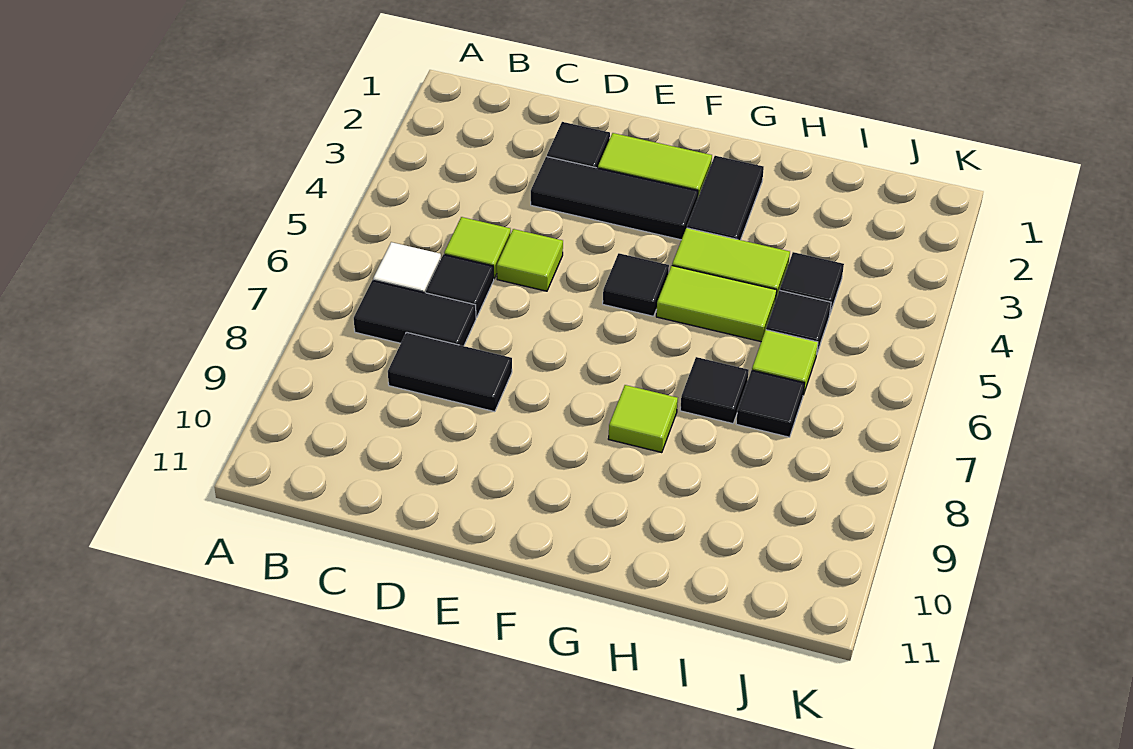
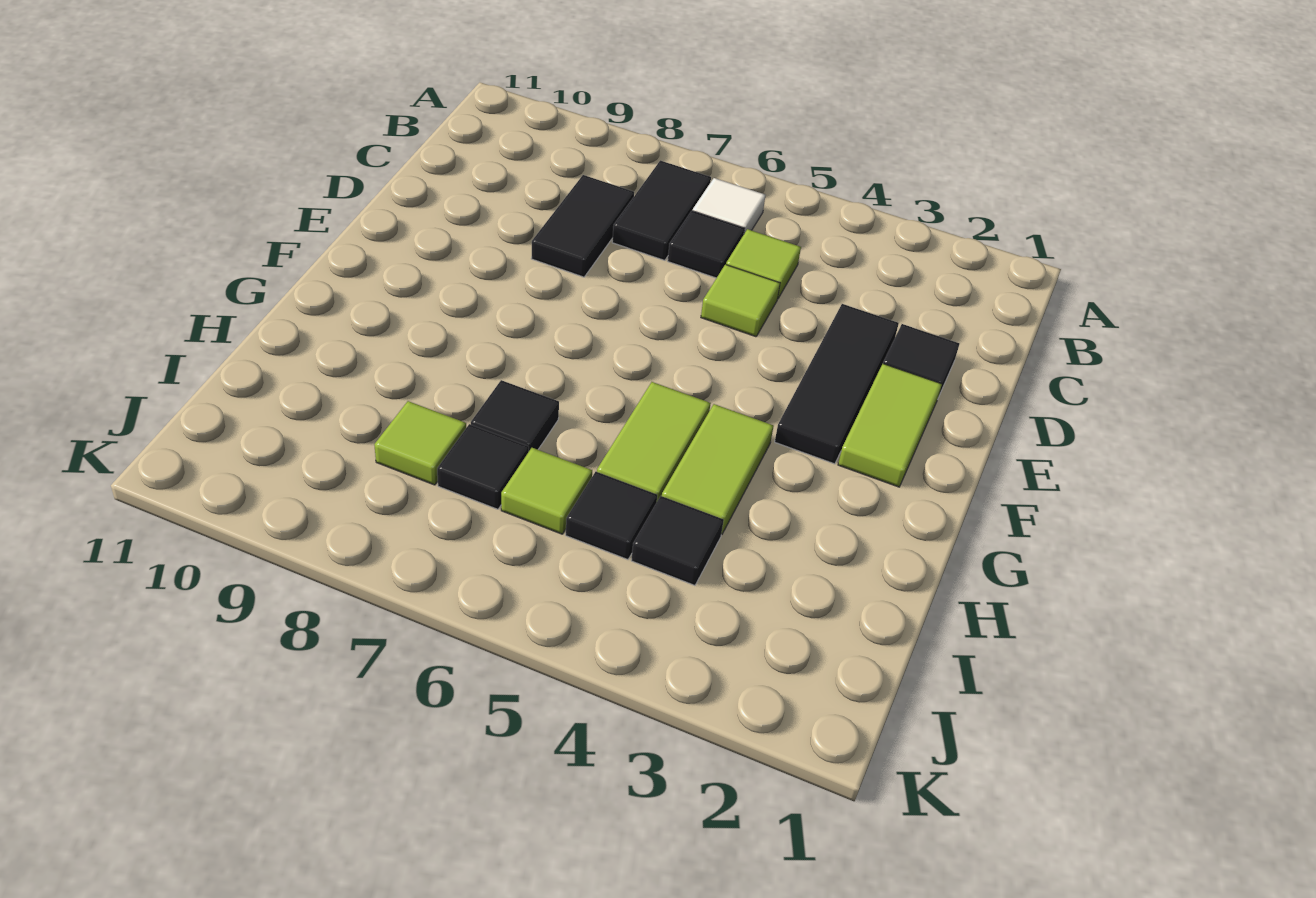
black tile F5 level 1 -> none
black tile G2:G3 level 1 -> none
lime tile G8 level 1 -> lime tile I8 level 1

